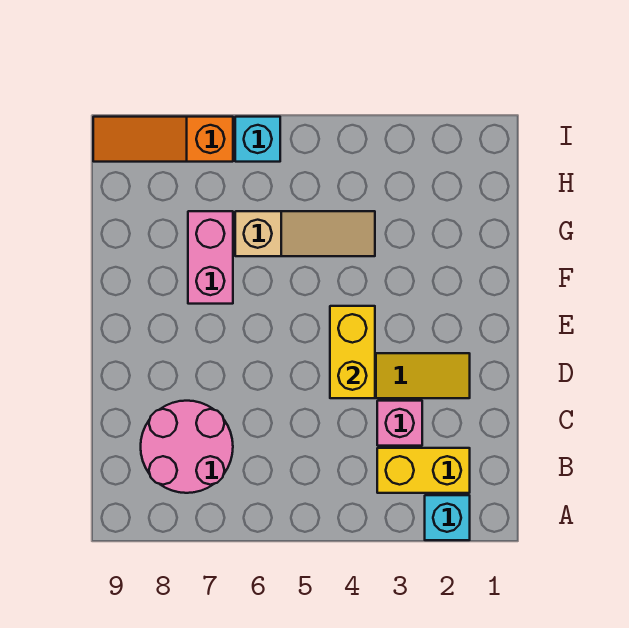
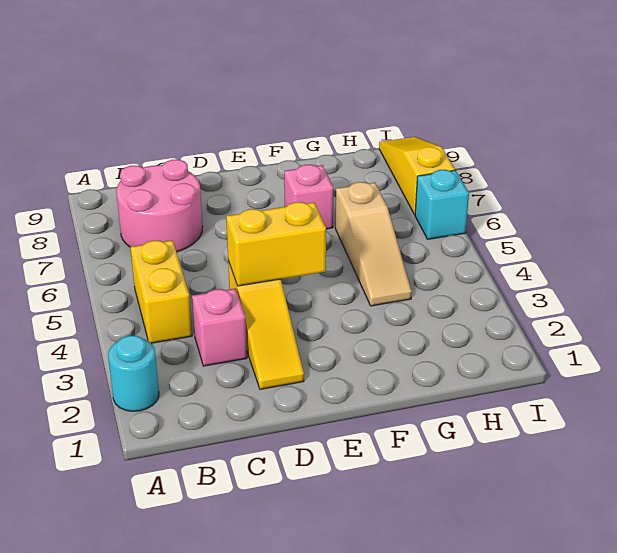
cyan brick A2 level 1 -> cyan round brick A2 level 1
yellow brick B2:B3 level 1 -> yellow brick B4:B5 level 1
pink brick F7:G7 level 1 -> pink brick F7 level 1
orange slope I7:I9 level 1 top 7 -> yellow slope I7:I9 level 1 top 7

